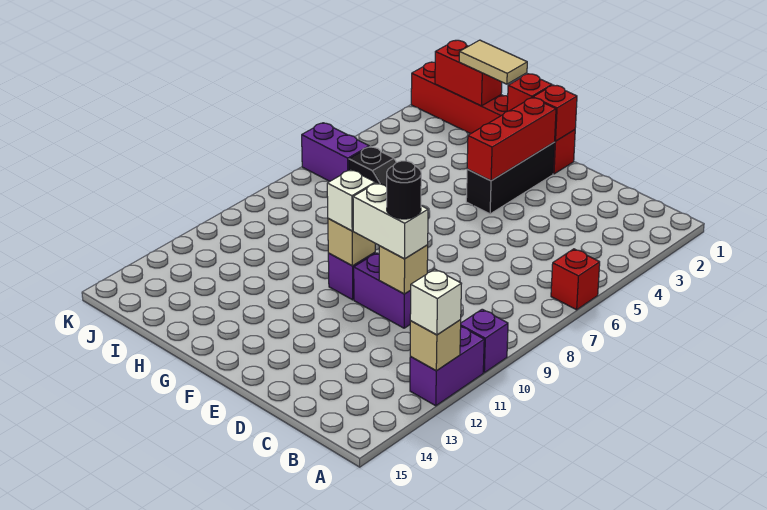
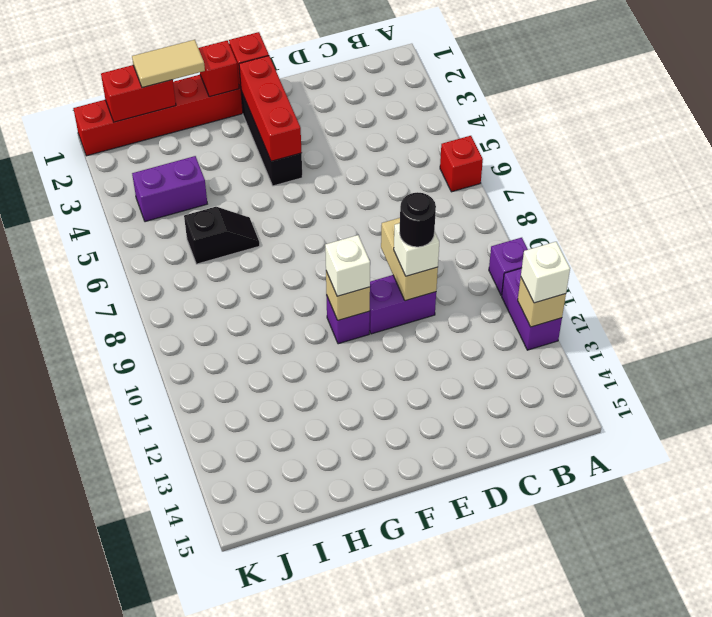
tan brick D10 level 2 -> tan brick D9:D10 level 2
white brick D10:E10 level 3 -> white brick D10 level 3
purple brick J6:K6 level 1 -> purple brick I4:J4 level 1

